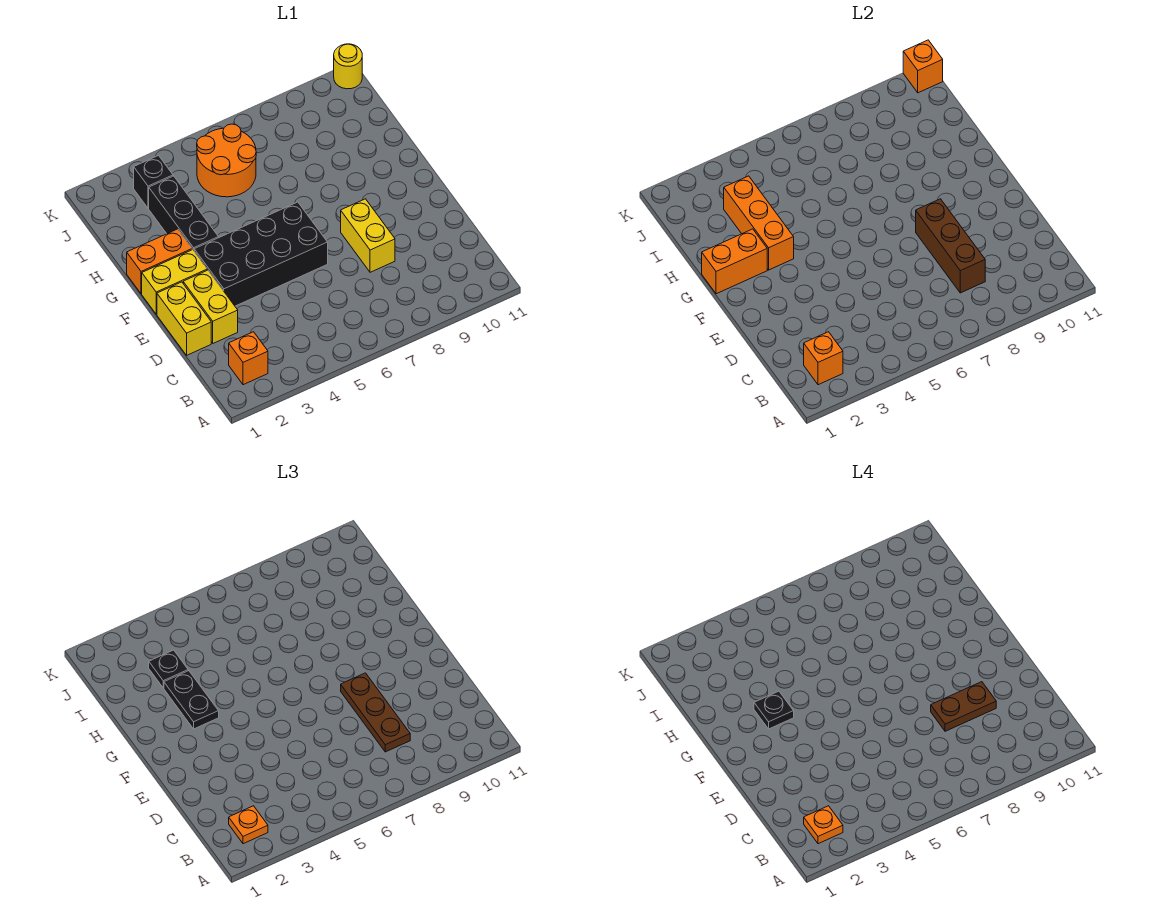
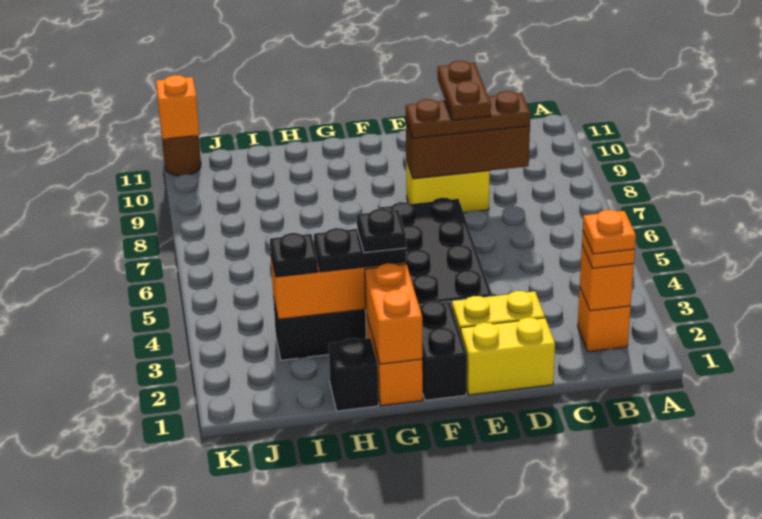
yellow brick F1:F2 level 1 -> black brick F1:F2 level 1
orange round brick I5:J6 level 1 -> none
black brick J3 level 1 -> black brick H1 level 1
yellow round brick K11 level 1 -> brown round brick K11 level 1

